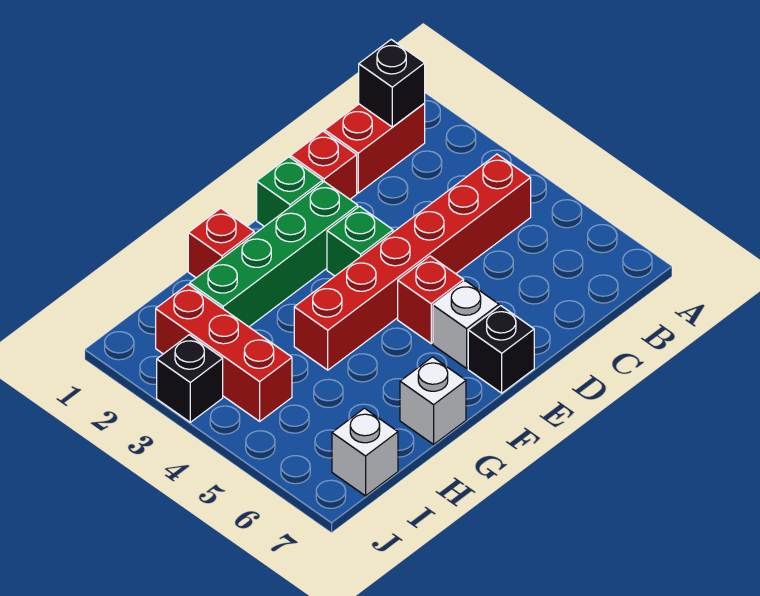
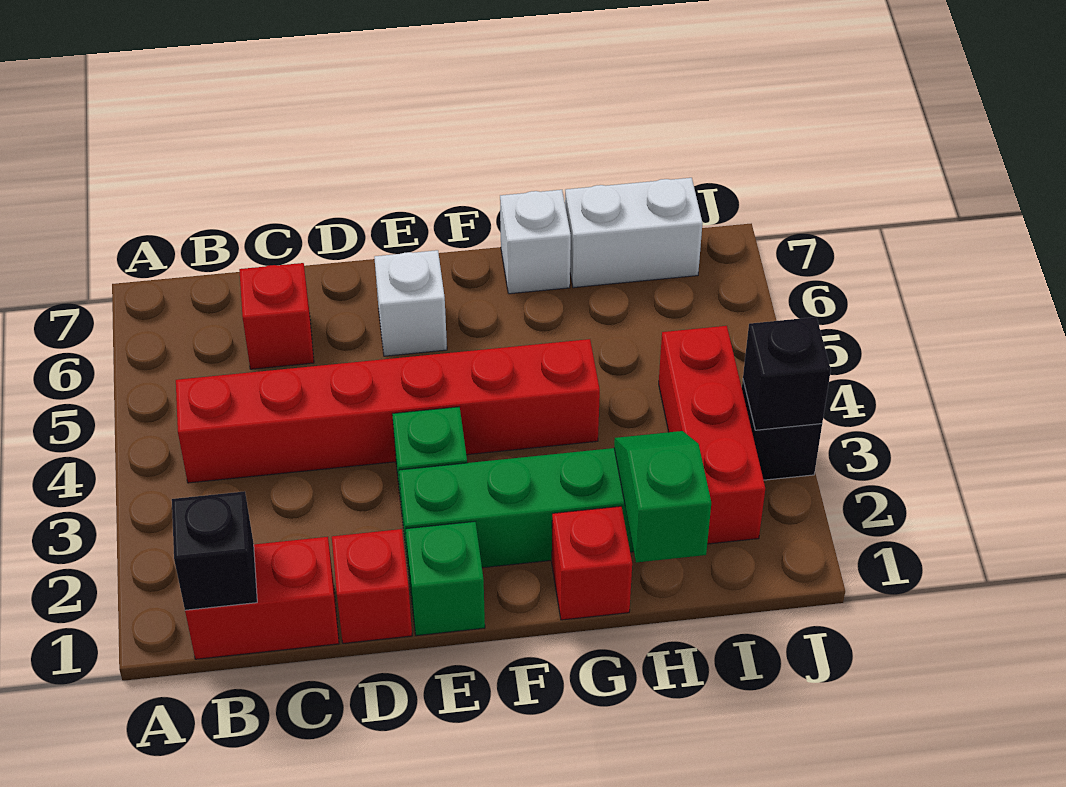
red brick E5 level 1 -> red brick C6 level 1
black brick E7 level 1 -> black brick J3 level 2
none -> green slope H1:H2 level 2 top 1
white brick I7 level 1 -> white brick H7:I7 level 1

